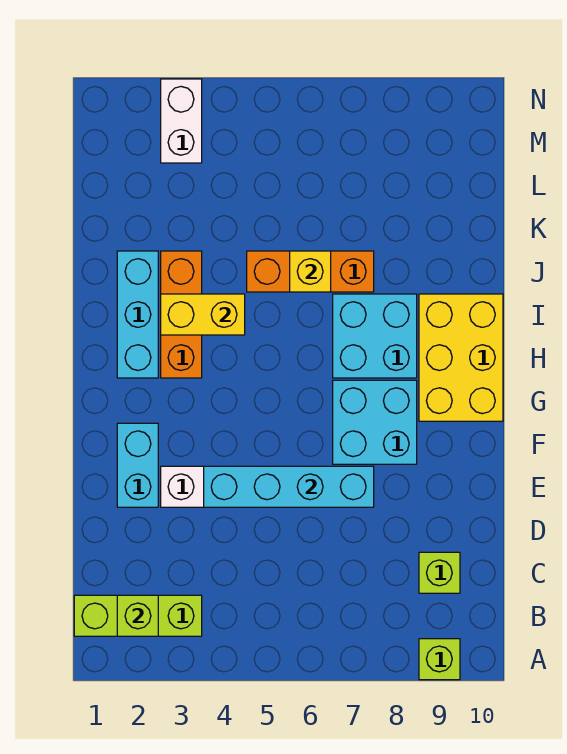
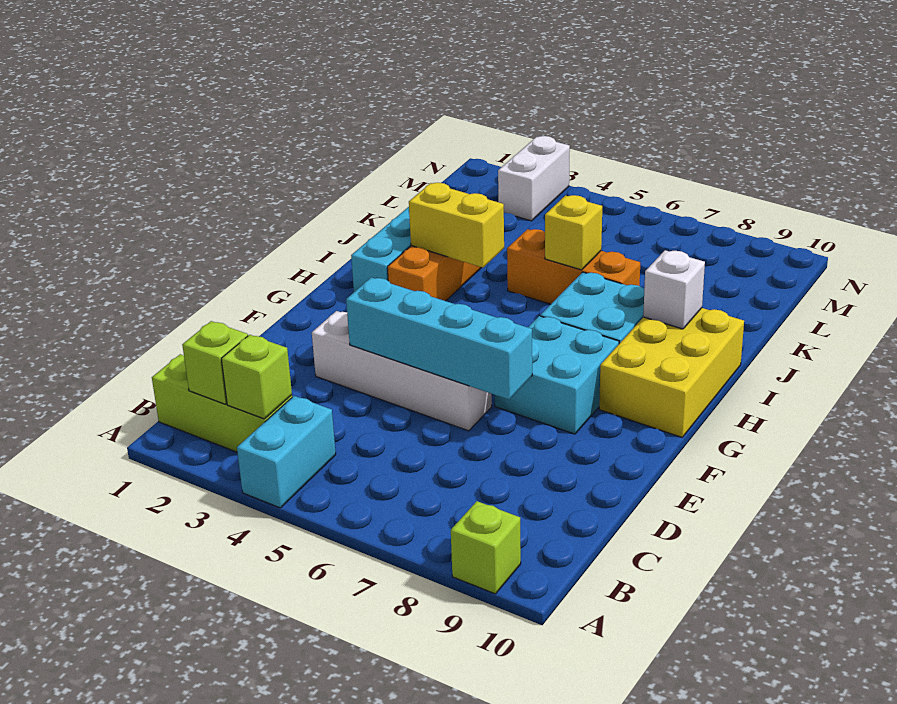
lime brick C9 level 1 -> lime brick B3 level 2
cyan brick E2:F2 level 1 -> cyan brick A4:B4 level 1
none -> white brick I9 level 2

